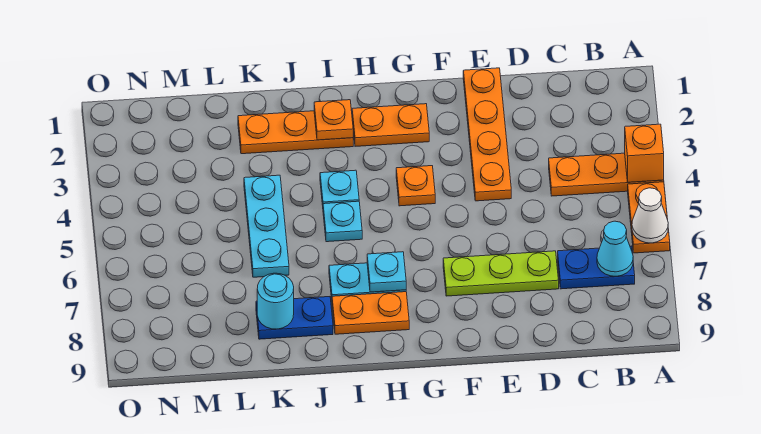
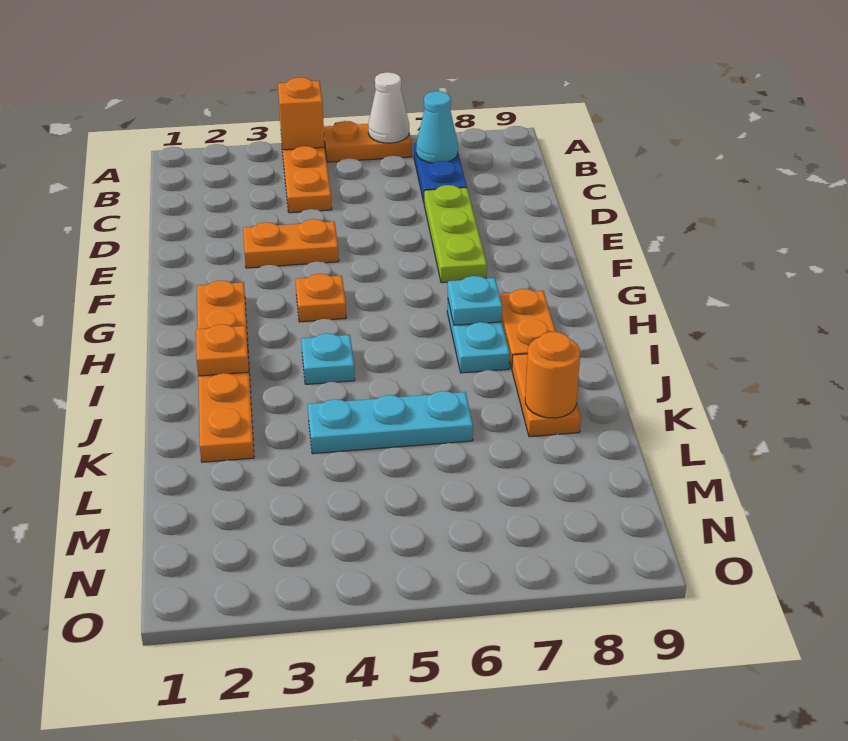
orange plate E1:E4 level 1 -> orange plate E3:E4 level 1
cyan plate I5 level 1 -> none
blue plate J8:K8 level 1 -> orange plate J8:K8 level 1
cyan round brick K8 level 2 -> orange round brick K8 level 2

